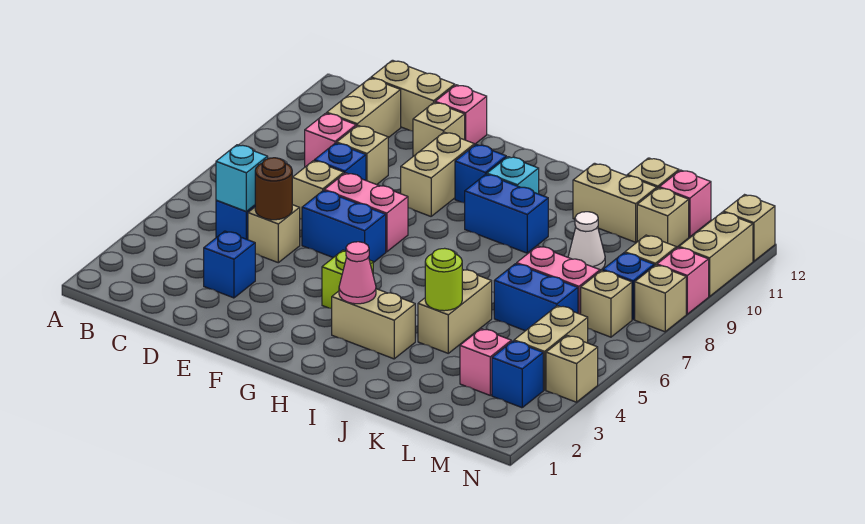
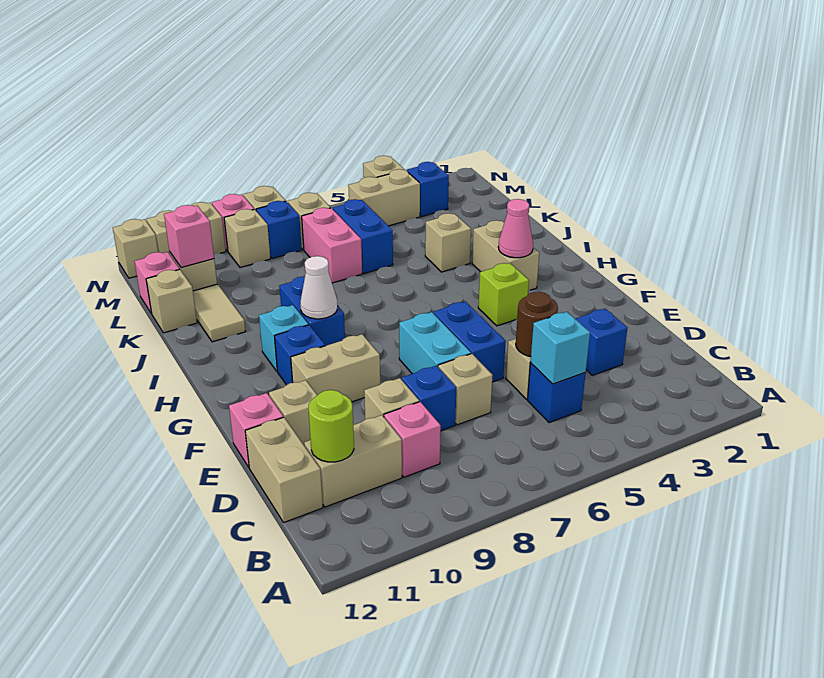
pink brick E7:F7 level 1 -> cyan brick E7:F7 level 1
tan brick J4:J5 level 1 -> tan brick J4 level 1
lime round brick J4 level 2 -> lime round brick C11 level 2
tan brick J11:K11 level 1 -> tan tile J11:K11 level 1
white cone K9 level 1 -> white cone H9 level 2
pink brick L3 level 1 -> pink brick L11 level 2

